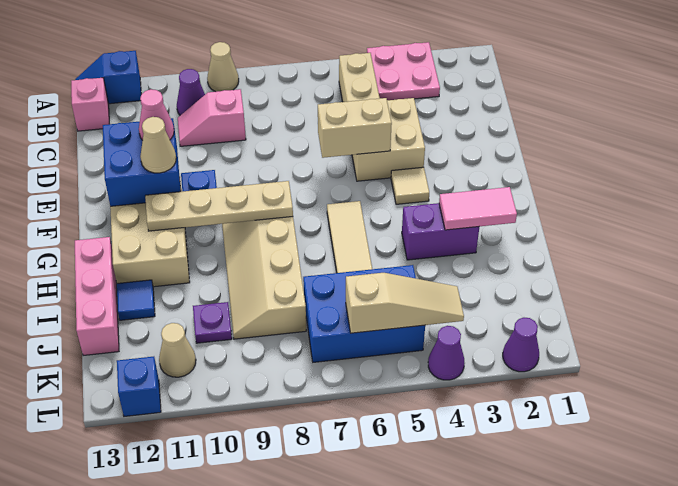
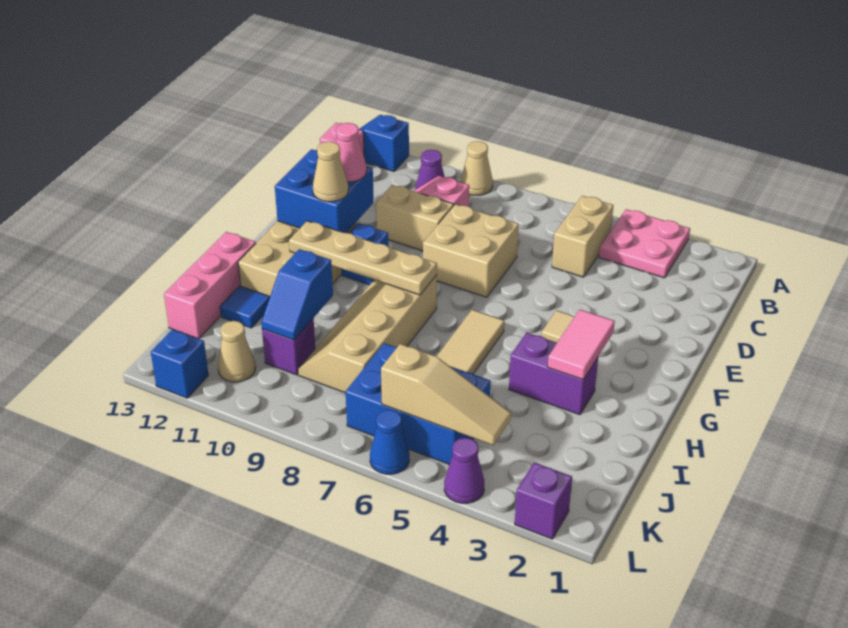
tan brick D4:E5 level 1 -> tan brick D7:E8 level 1
tan brick E5:E6 level 2 -> tan brick D9:D10 level 1
pink tile H2:H3 level 2 -> pink tile G3:H3 level 2
none -> blue slope I10:J10 level 2 top I
purple plate J10 level 1 -> purple brick J10 level 1
purple cone L2 level 1 -> purple brick L2 level 1
none -> blue cone L6 level 1

